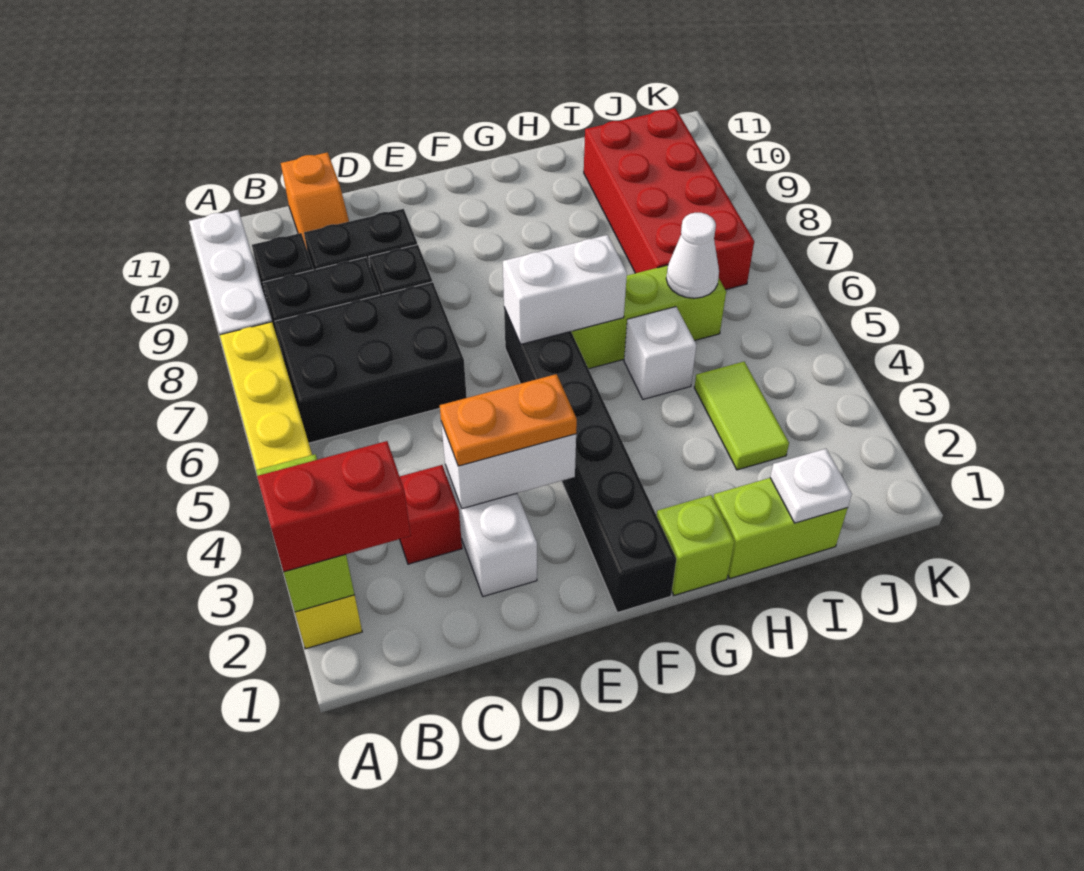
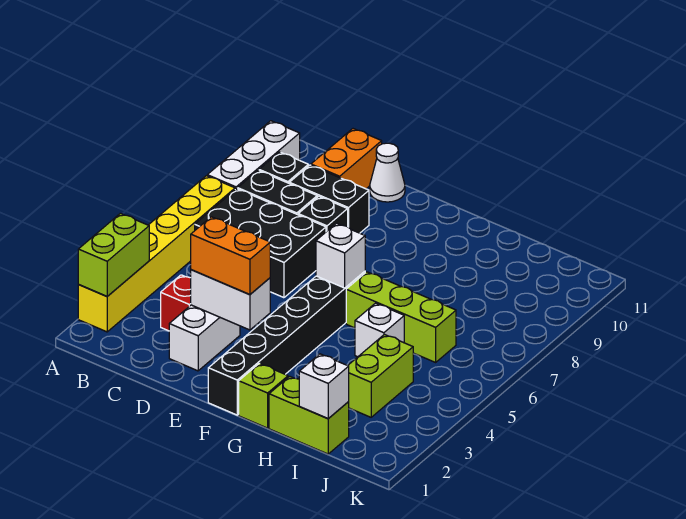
red brick A2:B2 level 3 -> none
orange slope C10:C11 level 1 top 11 -> orange brick C10:C11 level 1
orange plate D3:E3 level 3 -> orange brick D3:E3 level 3
white brick F6:G6 level 2 -> white brick F6 level 2
white plate I1 level 2 -> white brick I1 level 2
lime tile I3:I4 level 1 -> lime brick I3:I4 level 1
white cone I6 level 2 -> white cone D11 level 1
red brick I7:J10 level 1 -> none

